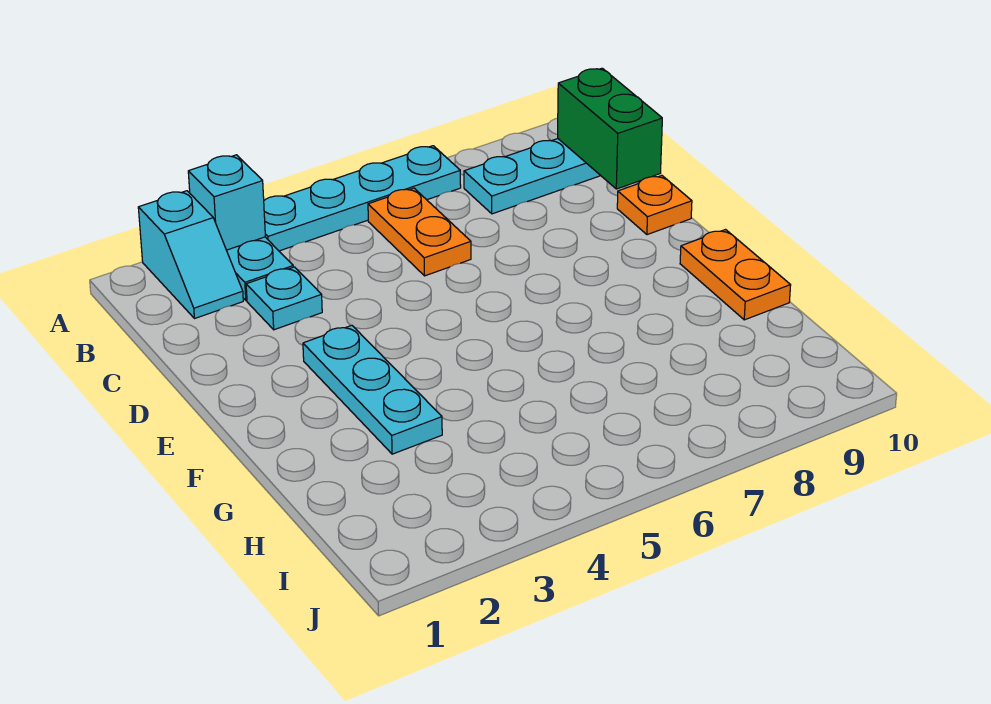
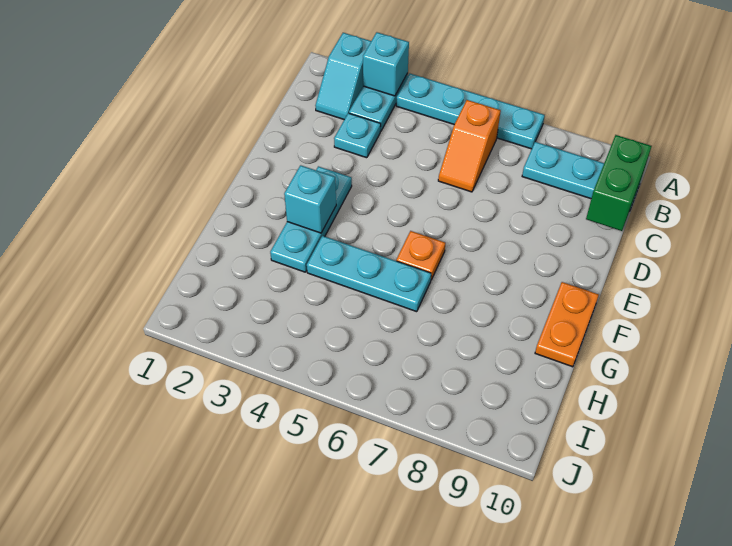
orange plate B6:C6 level 1 -> orange slope B6:C6 level 1 top B
orange plate D10 level 1 -> orange plate F6 level 1
none -> cyan brick F3 level 2
none -> cyan plate G4:G6 level 1

